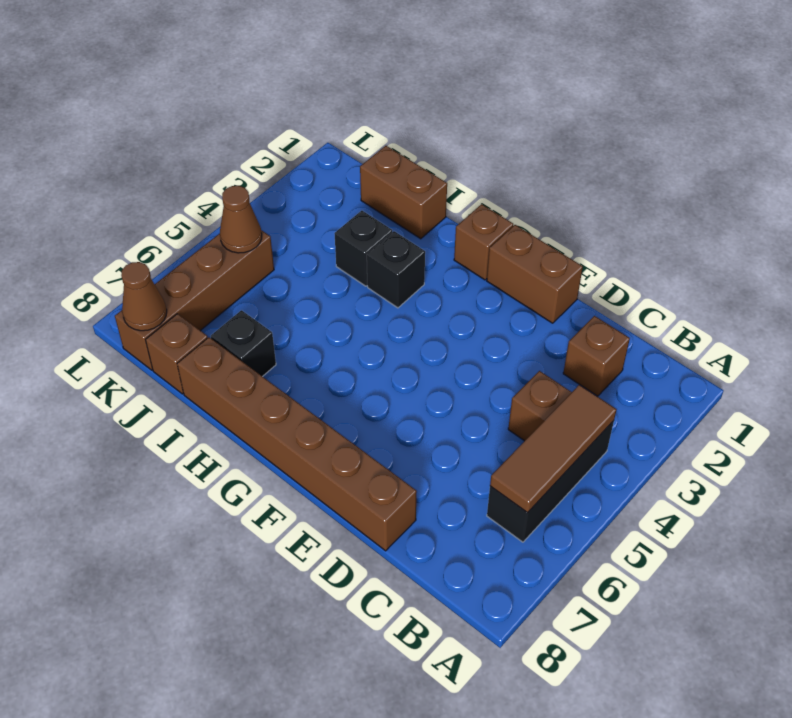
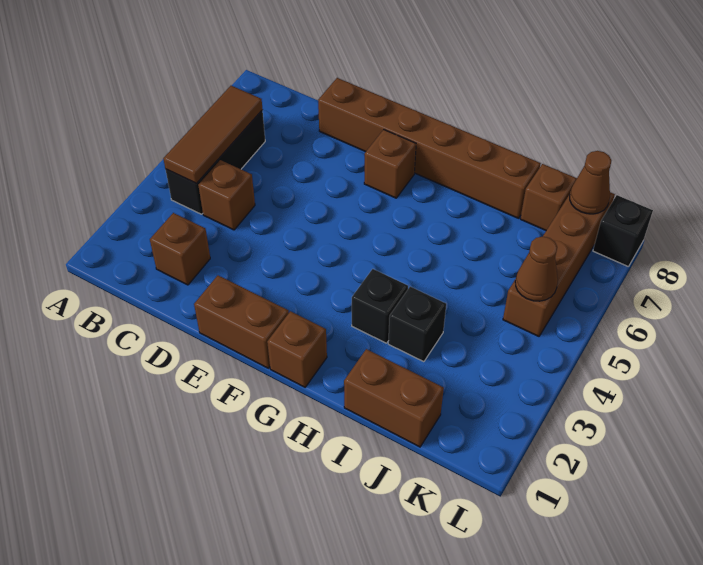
none -> brown brick F7 level 1
black brick I7 level 1 -> black brick L8 level 1

